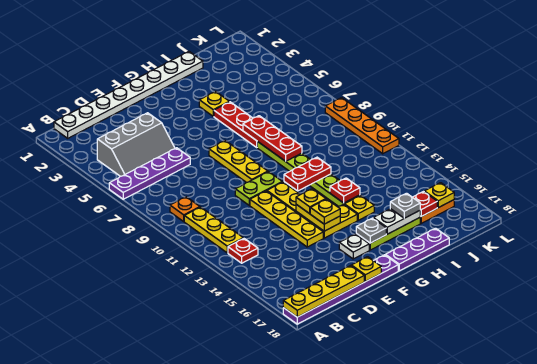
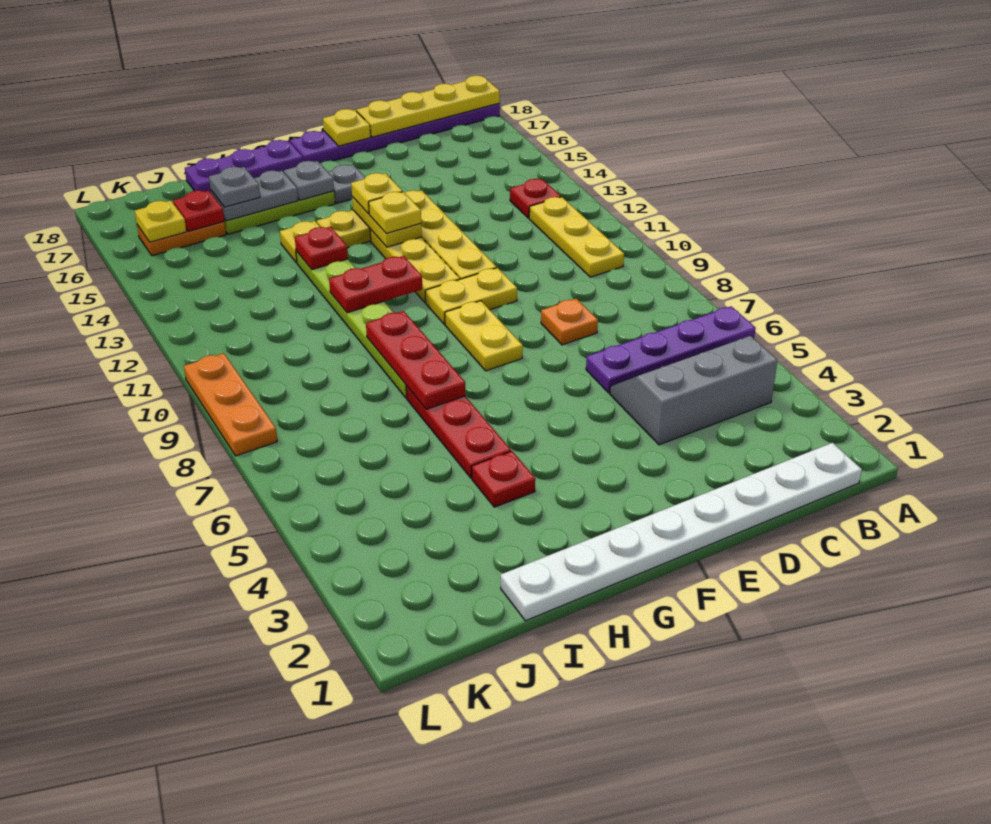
orange plate B9 level 1 -> orange plate D8 level 1
lime plate E10:F10 level 1 -> yellow plate E10:F10 level 1
yellow plate F7:F9 level 1 -> yellow plate F8:F9 level 1
white plate F16 level 1 -> grey plate F16 level 1
yellow plate H4 level 1 -> red plate H4 level 1
white plate H16:I16 level 2 -> grey plate H16:I16 level 2
orange plate L8:L11 level 1 -> orange plate L8:L10 level 1

